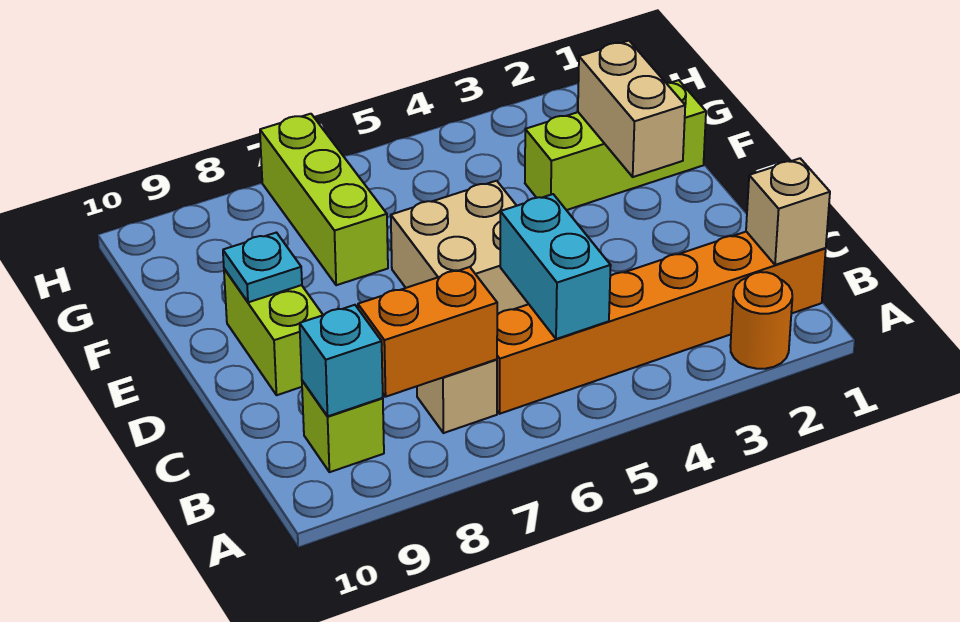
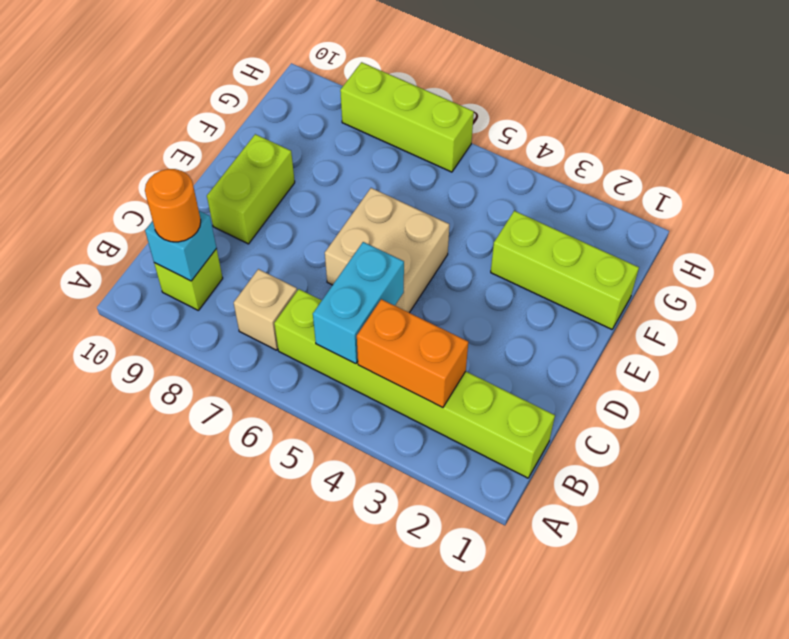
orange round brick A2 level 1 -> orange round brick B9 level 3
orange brick B1:B6 level 1 -> lime brick B1:B6 level 1
tan brick B1 level 2 -> none
orange brick B7:B8 level 2 -> orange brick B3:B4 level 2
tan brick E2:F2 level 2 -> none
cyan plate E9 level 2 -> none
lime brick F7:H7 level 1 -> lime brick H6:H8 level 1

